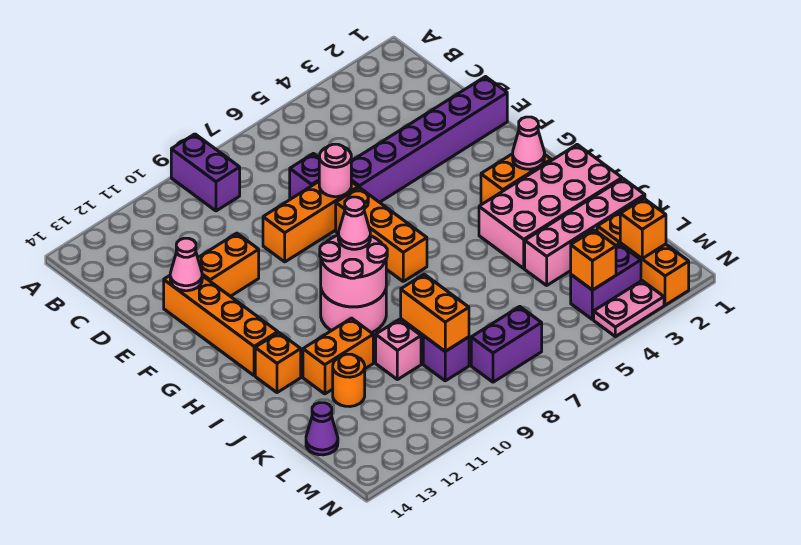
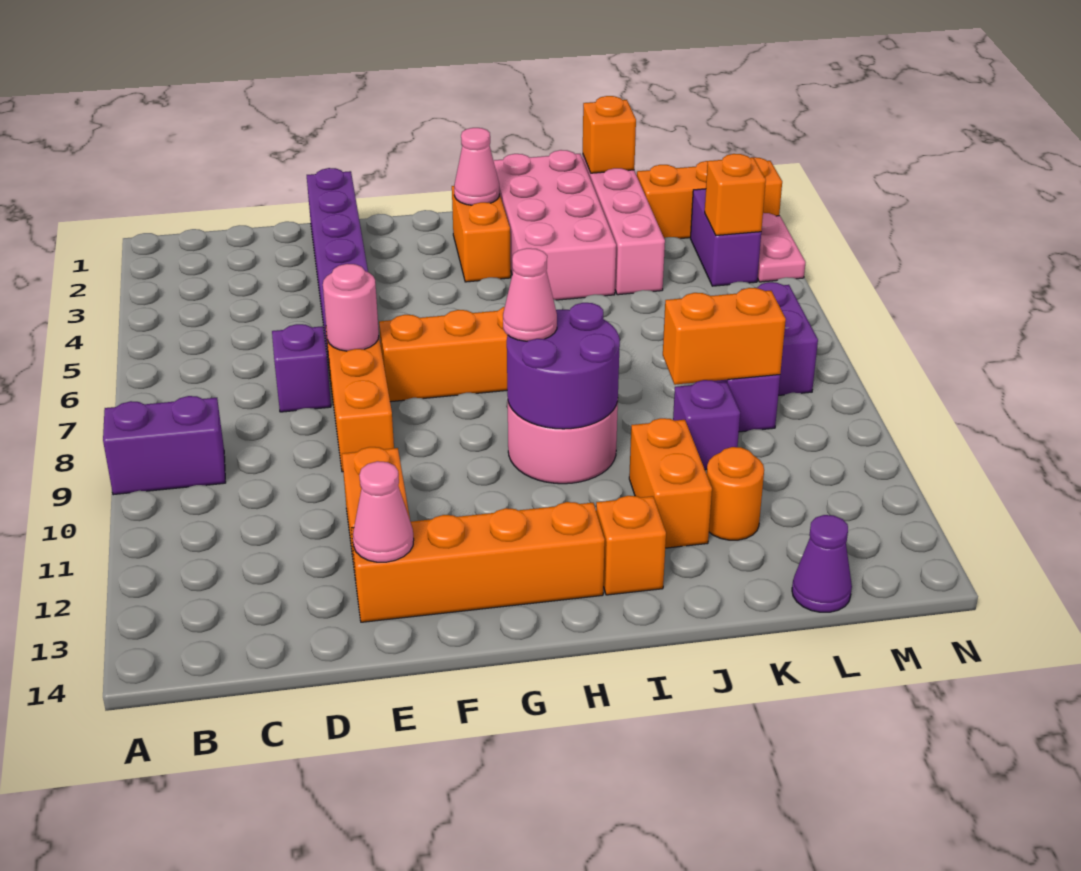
pink round brick H9:I10 level 2 -> purple round brick H9:I10 level 2
pink brick K10 level 1 -> purple brick K10 level 1
orange brick M2 level 2 -> orange brick K1 level 2

